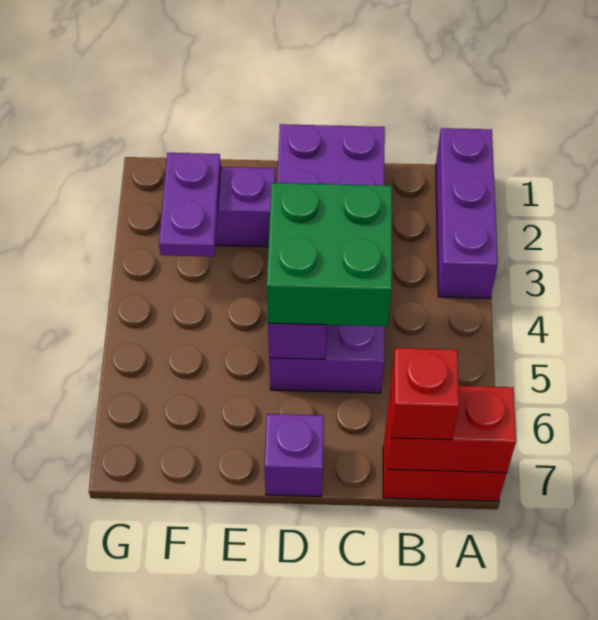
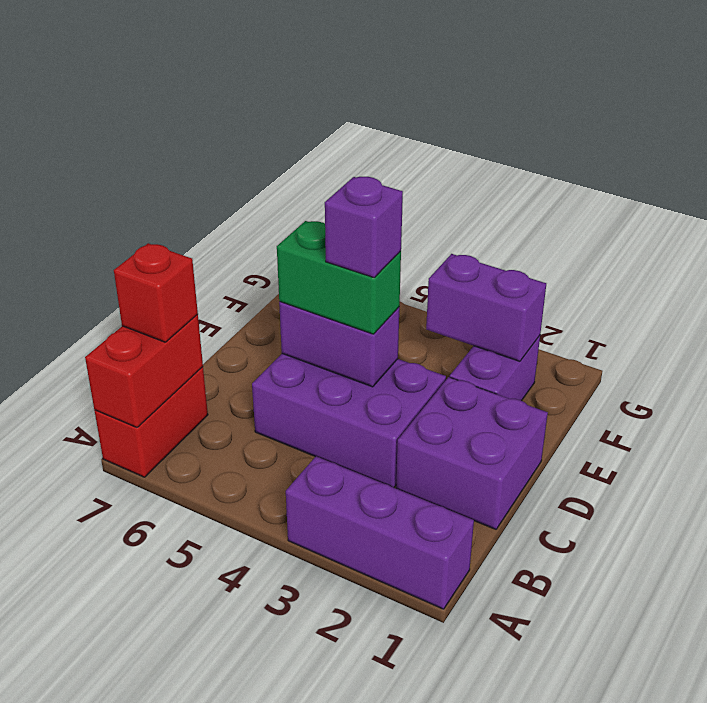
green brick C4:D5 level 3 -> green brick D4:D5 level 3
purple brick D7 level 1 -> purple brick D4 level 4
purple plate F2:F3 level 2 -> purple brick F2:F3 level 2

